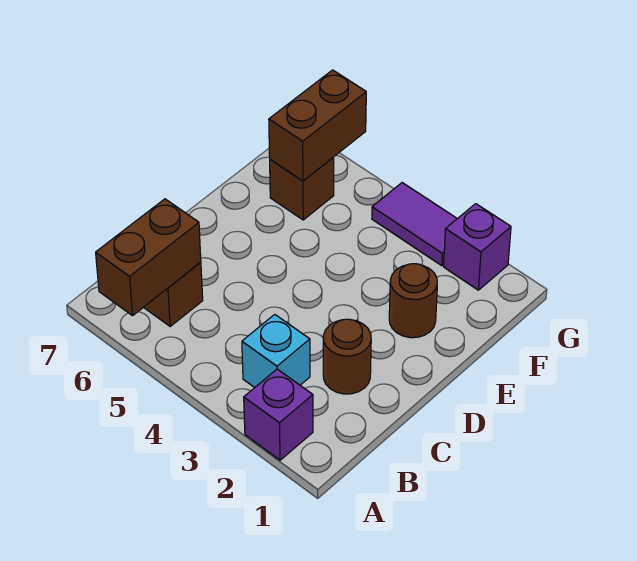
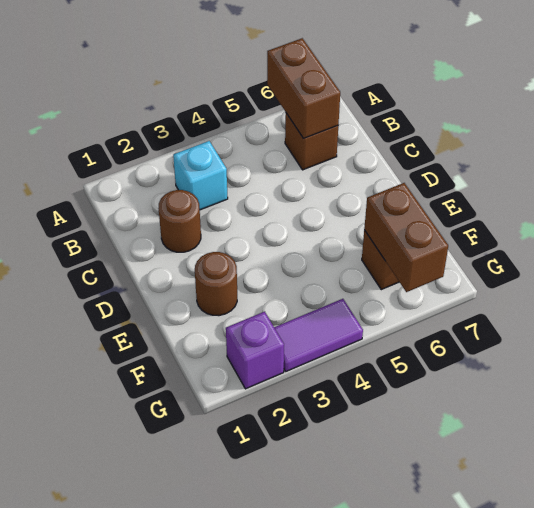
purple brick A2 level 1 -> none

